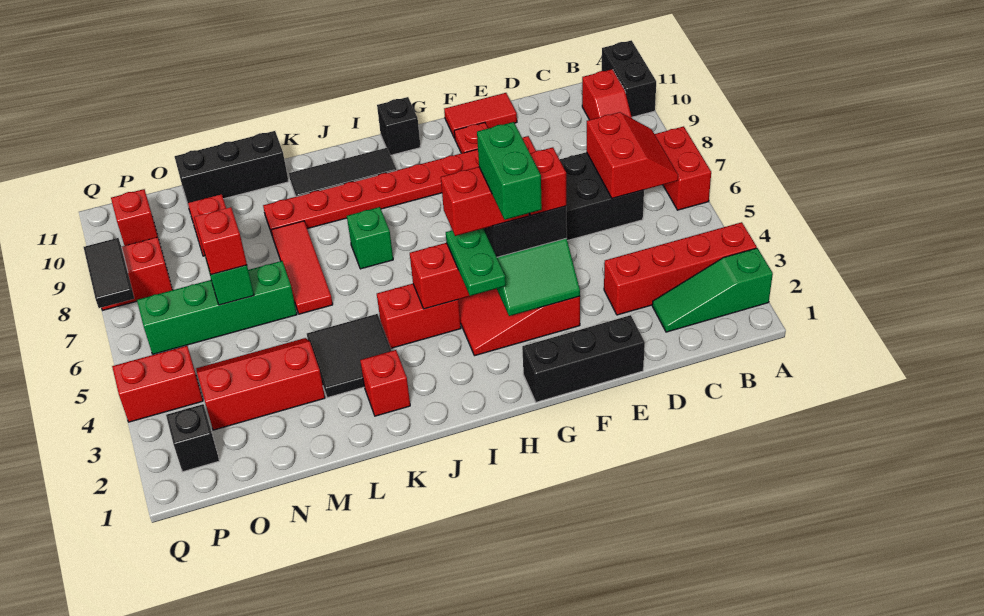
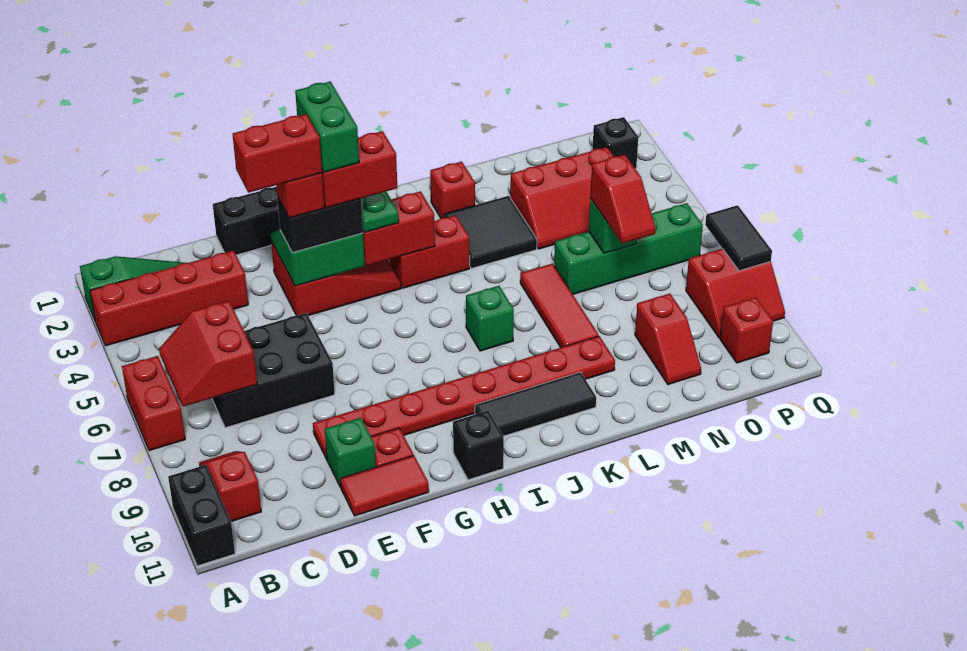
none -> green brick E10 level 1
black brick L11:N11 level 1 -> none
red brick P4:Q4 level 1 -> red brick E4:F4 level 5

